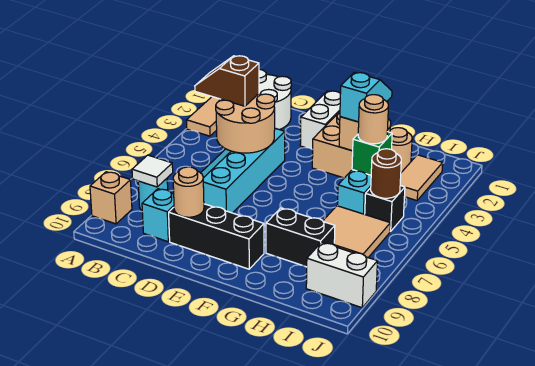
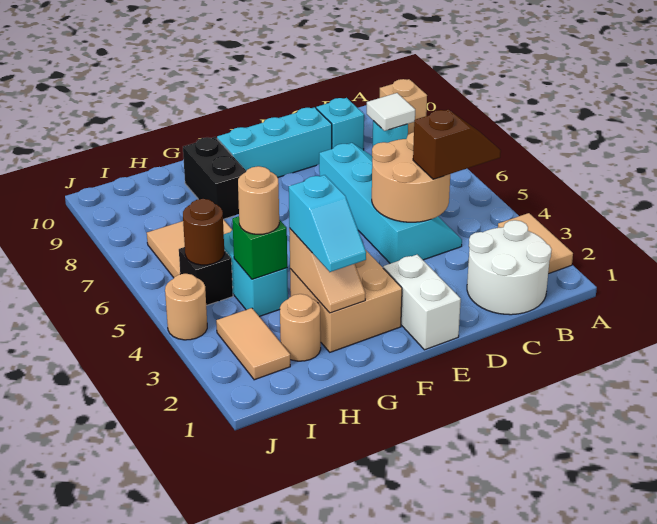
black brick D9:F9 level 1 -> cyan brick D9:F9 level 1
tan round brick D9 level 2 -> tan round brick J4 level 1
black brick G8:H8 level 1 -> black brick G8:G9 level 1
white brick I9:J9 level 1 -> none

